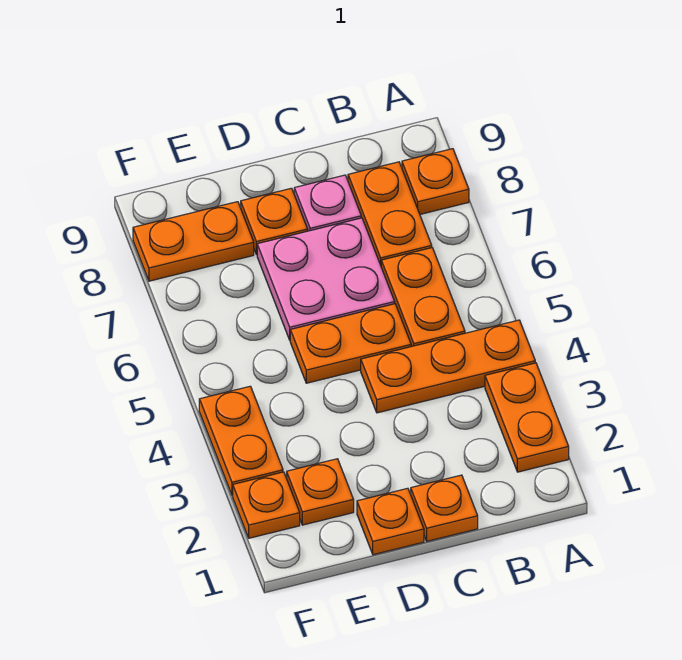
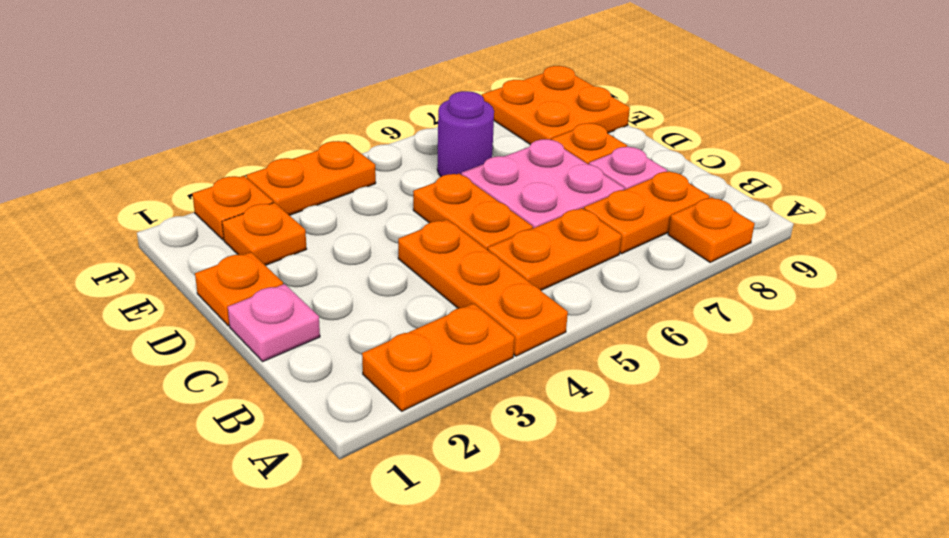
orange plate C1 level 1 -> pink plate C1 level 1
none -> purple round brick E6 level 1
orange plate E8:F8 level 1 -> orange plate E8:F9 level 1

